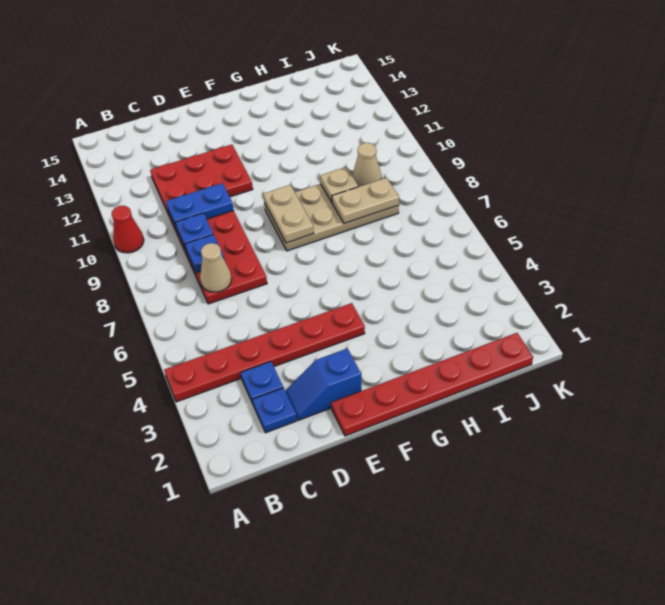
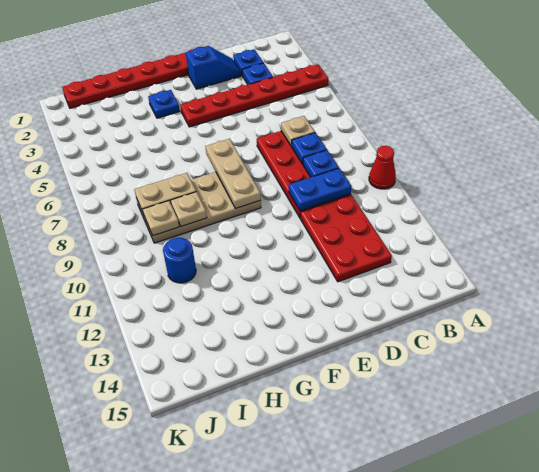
tan cone C7 level 2 -> tan plate C7 level 2
red plate C11:E12 level 1 -> red plate C11:D13 level 1
tan plate F8:F9 level 2 -> tan plate F7:F9 level 2
none -> blue plate G3 level 1
tan cone I9 level 2 -> tan plate I9 level 2
none -> blue round brick I11 level 1

